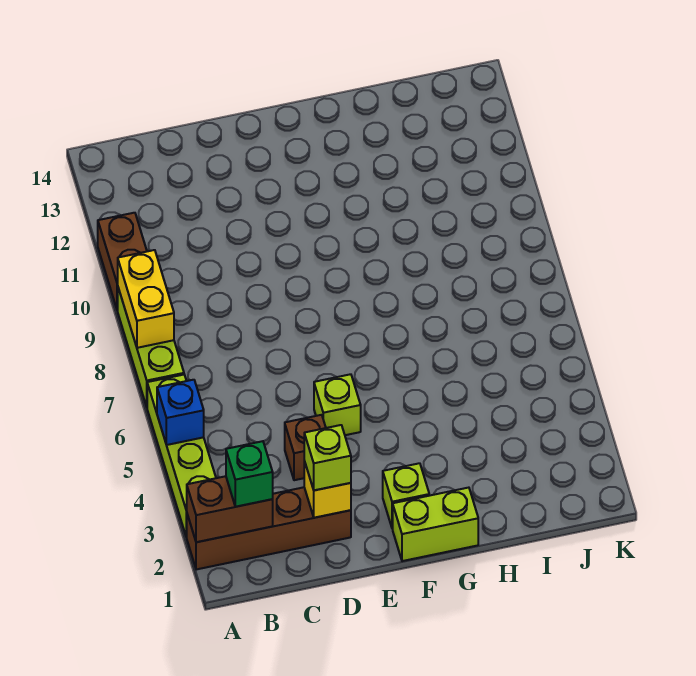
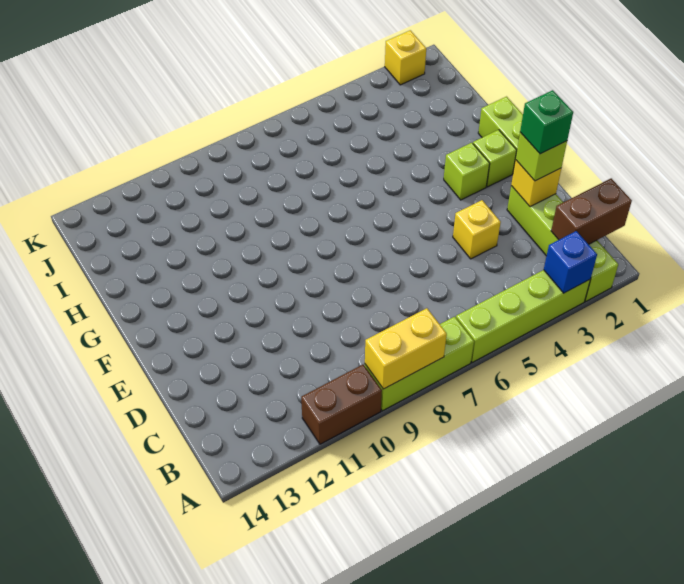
brown brick A2:D2 level 1 -> lime brick A2:D2 level 1
brown brick A2:B2 level 2 -> brown brick B1:B2 level 2
blue brick A5 level 2 -> blue brick A3 level 2
green brick B2 level 3 -> green brick D2 level 4
brown brick D4 level 1 -> yellow brick D4 level 1
lime brick E5 level 1 -> lime brick F3 level 1
none -> yellow brick K2 level 1

